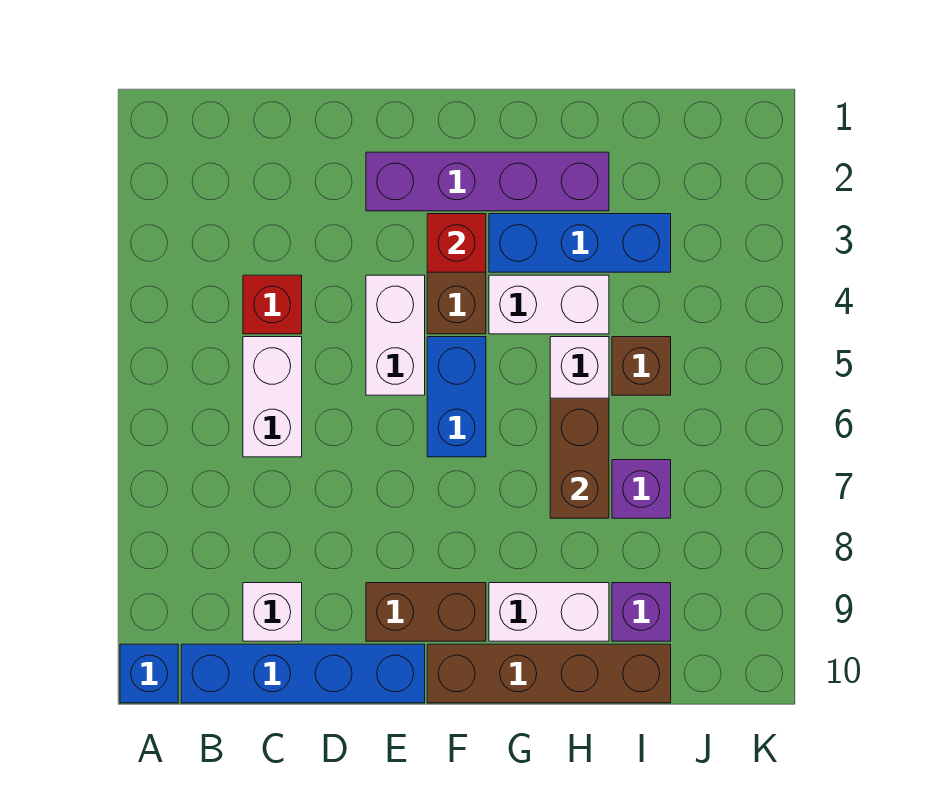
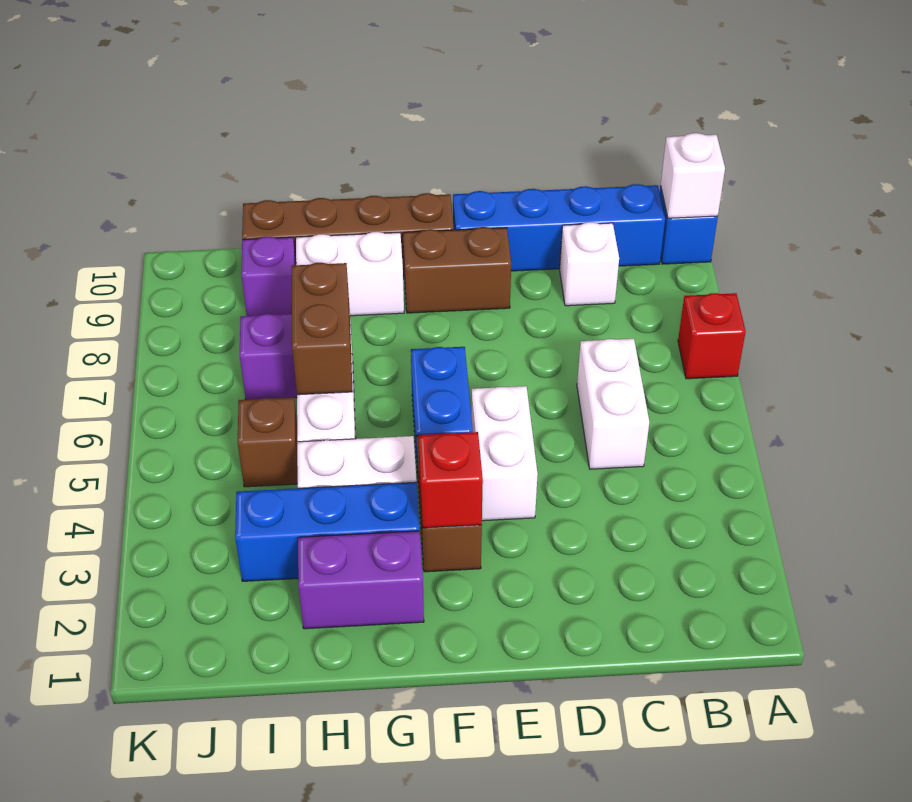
none -> white brick A10 level 2
red brick C4 level 1 -> red brick A7 level 1
purple brick E2:H2 level 1 -> purple brick G2:H2 level 1

